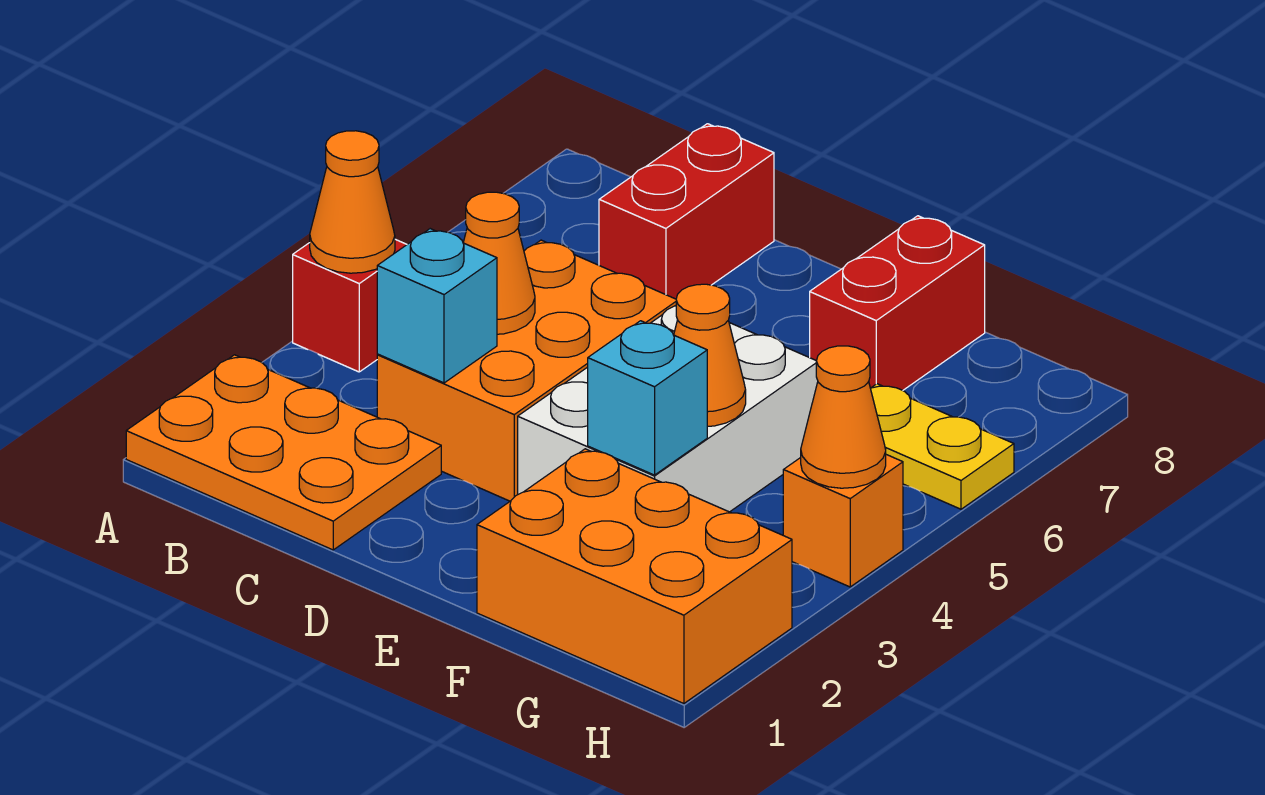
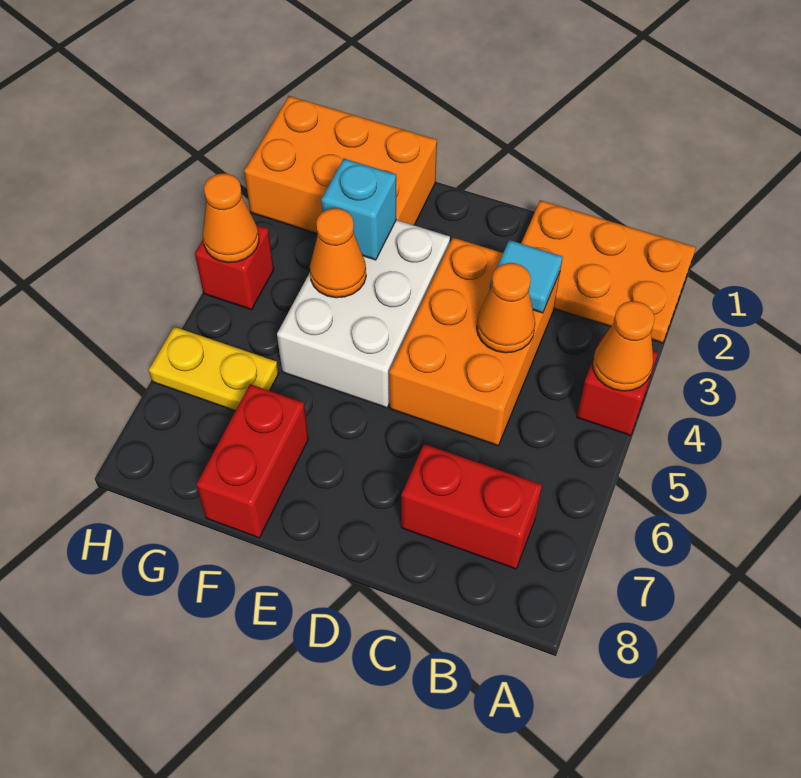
cyan brick C3 level 2 -> cyan tile C3 level 2
red brick C7:C8 level 1 -> red brick B7:C7 level 1
orange brick H4 level 1 -> red brick H4 level 1

